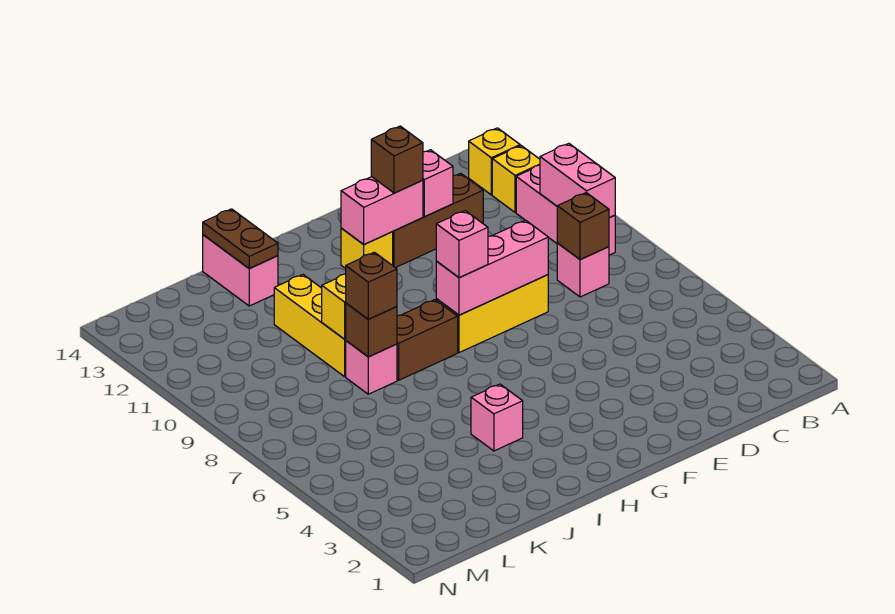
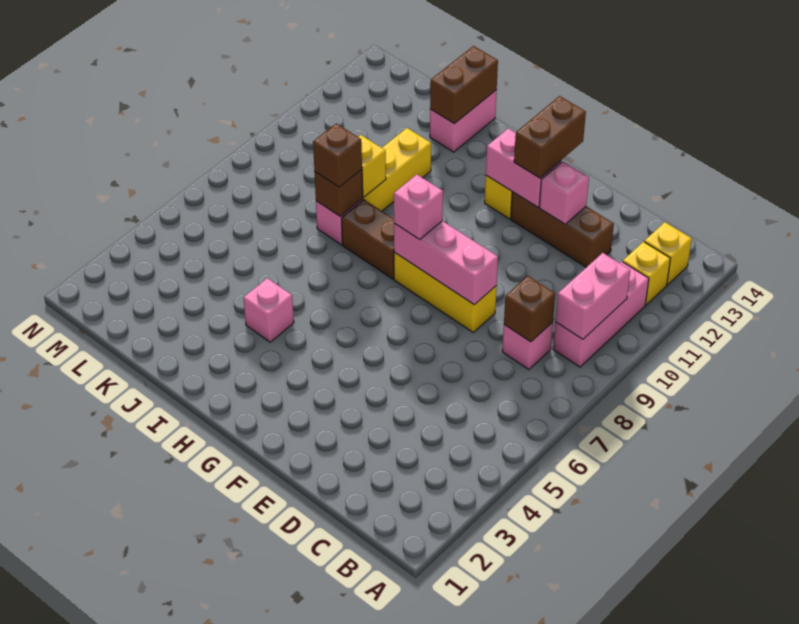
brown brick F12 level 3 -> brown brick F12:F13 level 3
brown plate J13:J14 level 2 -> brown brick J13:J14 level 2

